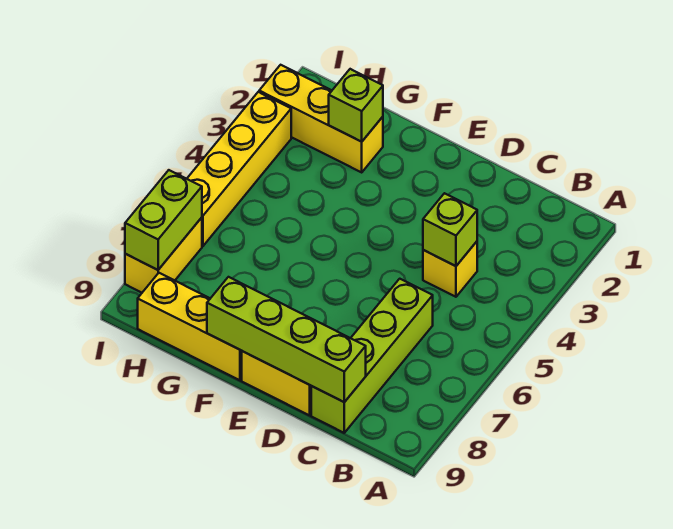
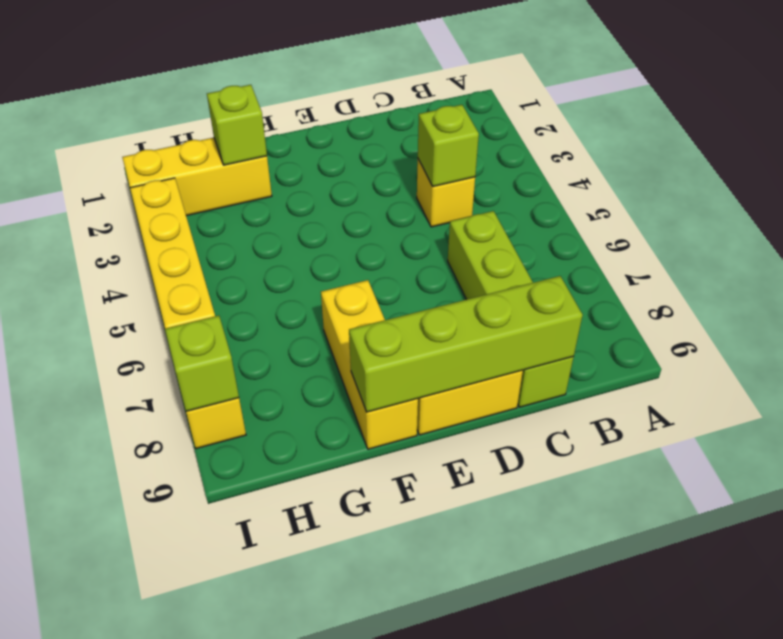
yellow brick F9:H9 level 1 -> yellow brick F7:F9 level 1
lime brick I7:I8 level 2 -> lime brick I8 level 2

